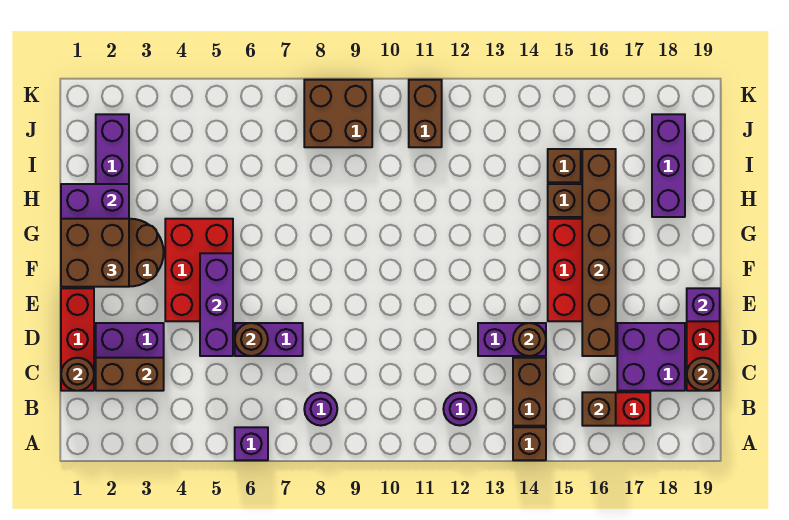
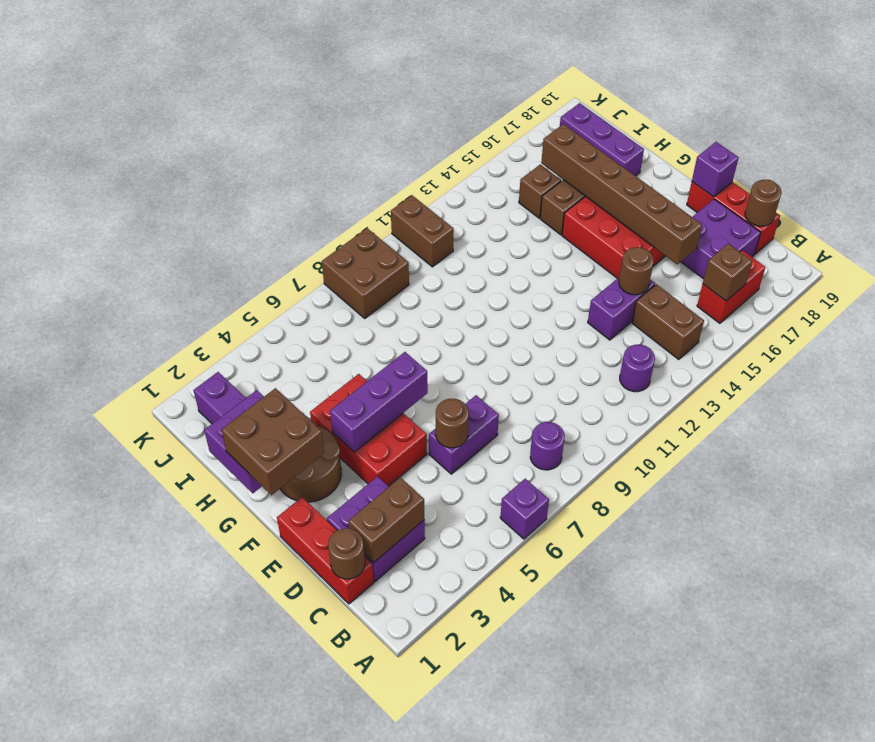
brown brick A14 level 1 -> none
purple brick D5:F5 level 2 -> purple brick F4:F6 level 2

